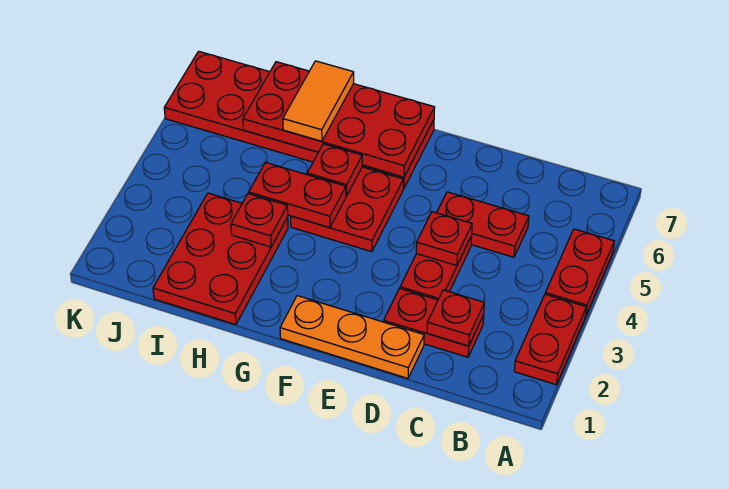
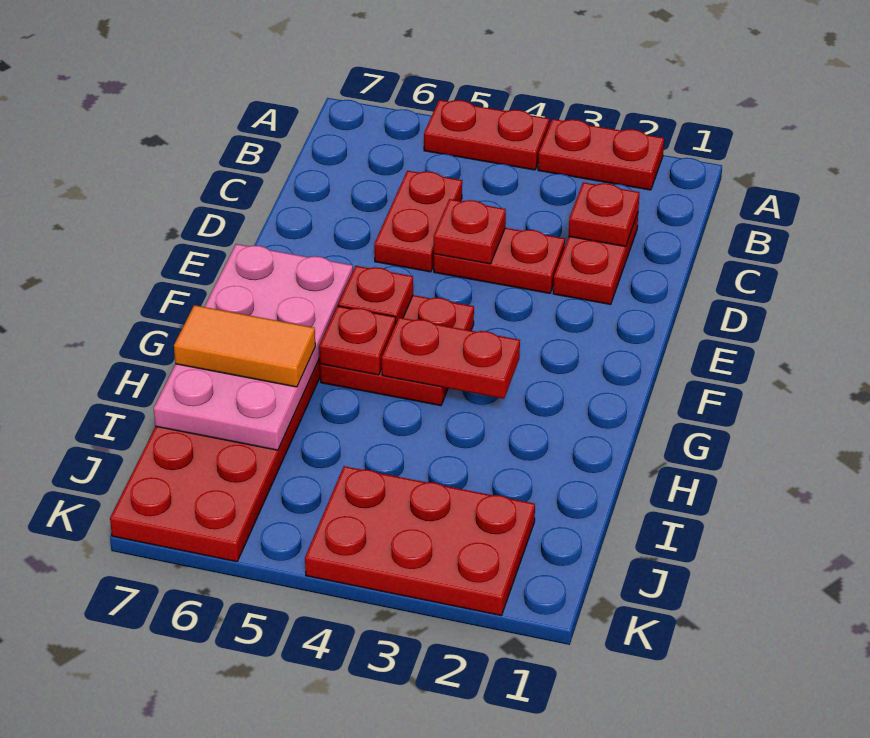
orange plate D1:F1 level 1 -> none
red plate F6:I7 level 2 -> pink plate F6:I7 level 2
red plate G4:H4 level 2 -> red plate G3:G4 level 2
red plate H1:I3 level 1 -> red plate J2:K4 level 1
red plate H3 level 2 -> red plate F5 level 2

